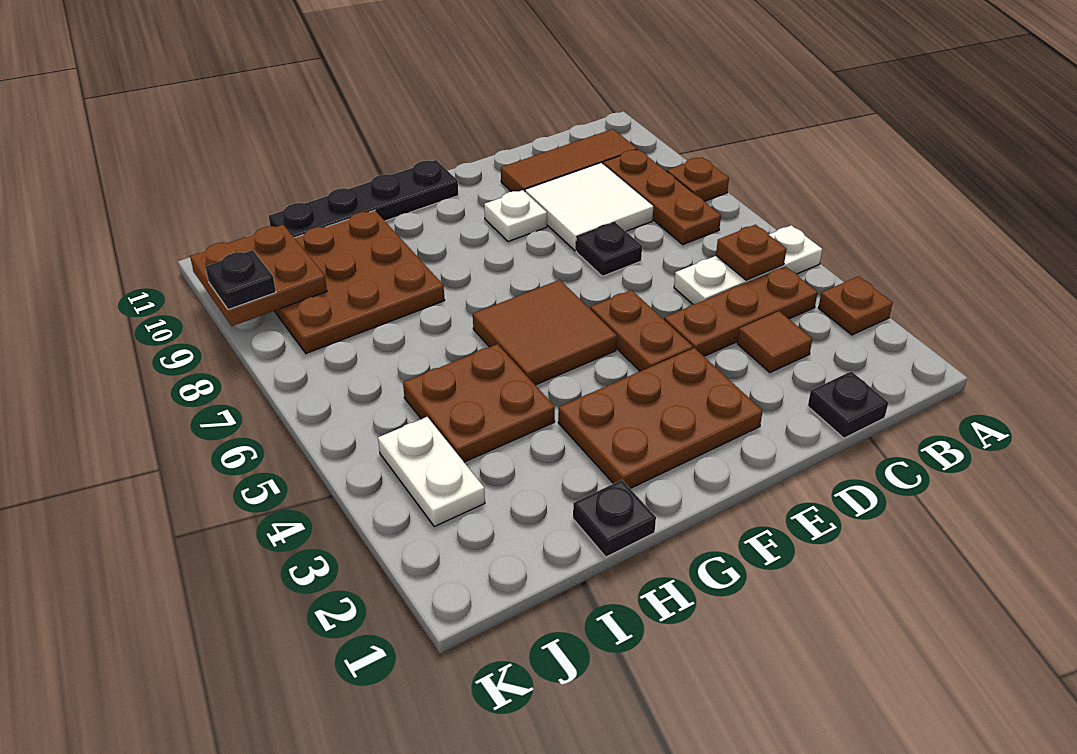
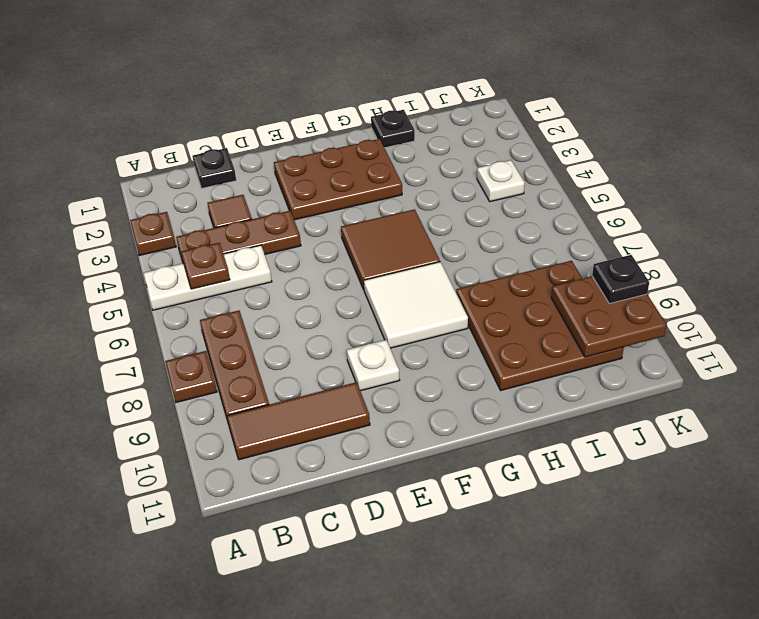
white tile C8:D9 level 1 -> white tile F7:G8 level 1
black plate D7 level 1 -> none
brown plate E4:E5 level 1 -> none
black plate F11:I11 level 1 -> none
brown plate H4:I5 level 1 -> none
white plate J3:J4 level 1 -> white plate J4 level 1

